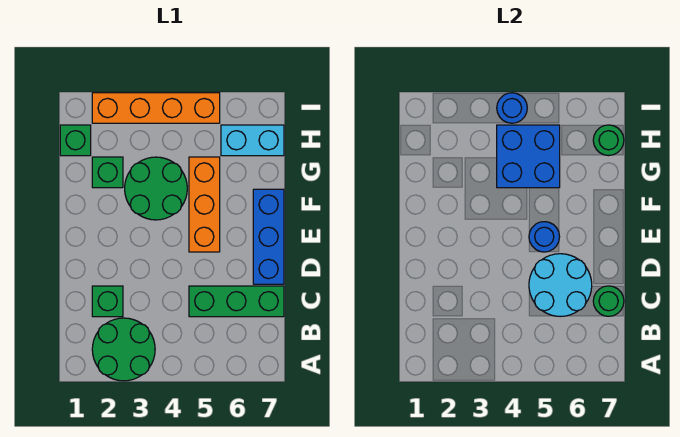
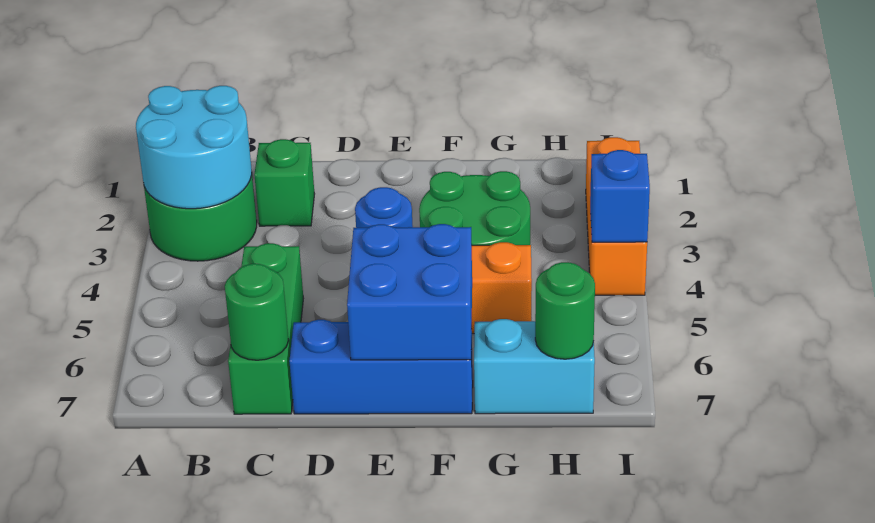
cyan round brick C5:D6 level 2 -> cyan round brick A2:B3 level 2
green brick G2 level 1 -> none
blue brick G4:H5 level 2 -> blue brick E6:F7 level 2
green brick H1 level 1 -> none
cyan brick H6:H7 level 1 -> cyan brick G7:H7 level 1
orange brick I2:I5 level 1 -> orange brick I2:I4 level 1
blue round brick I4 level 2 -> blue brick I4 level 2

